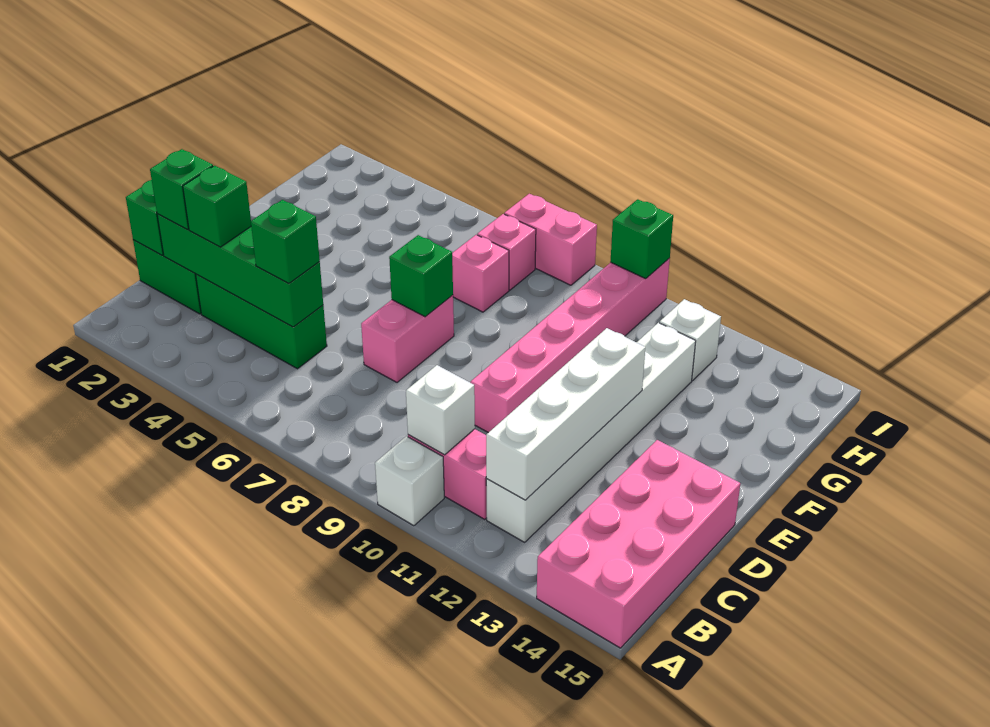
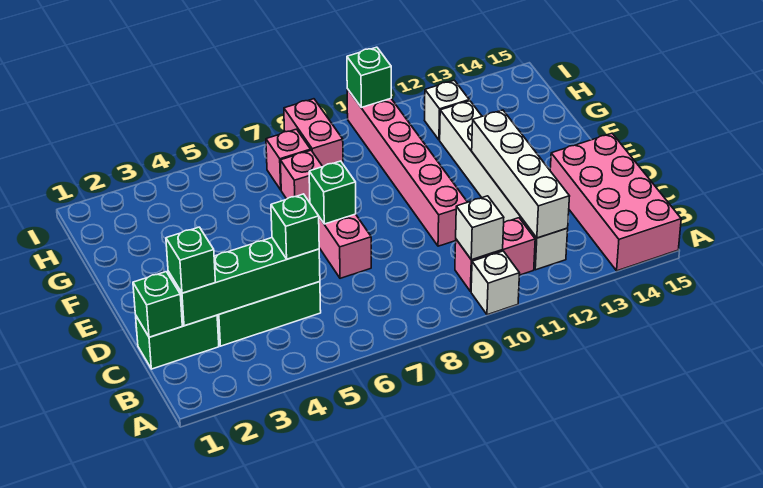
green brick C3 level 3 -> none
pink brick I7:I8 level 1 -> pink brick H8:I8 level 1

